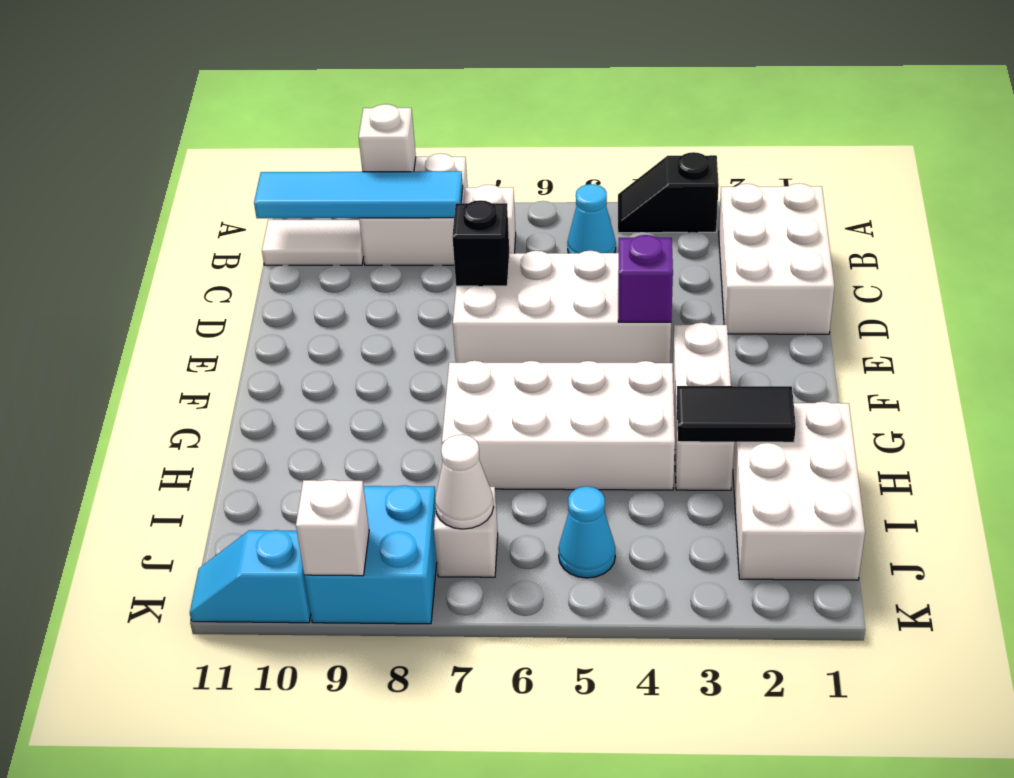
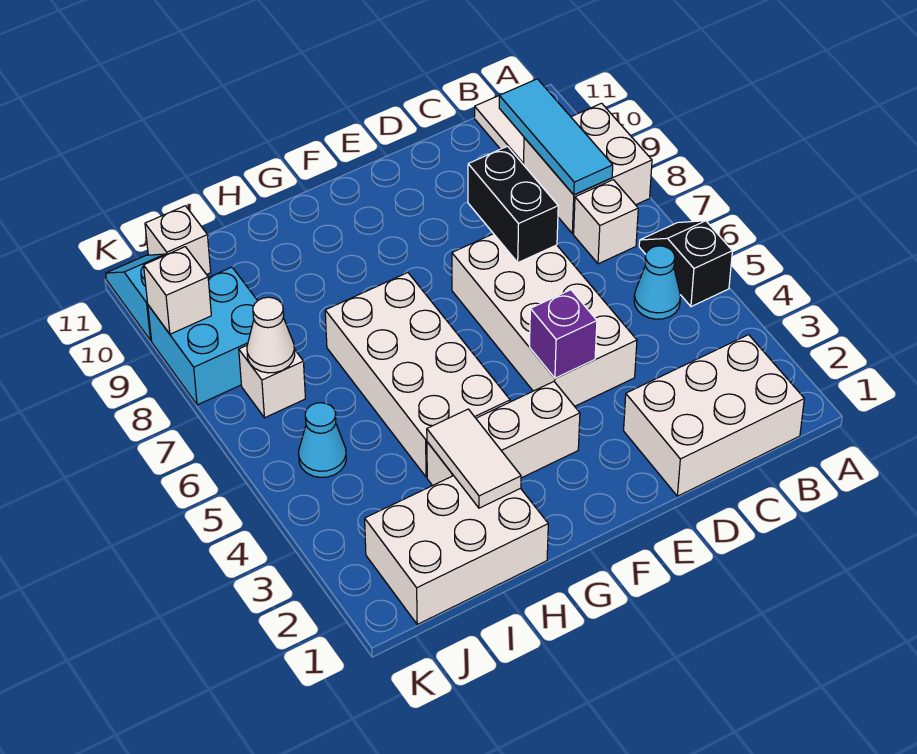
black slope A3:A4 level 1 top 3 -> black slope A5:A6 level 1 top 5
white brick A9 level 2 -> white brick J11 level 1
cyan tile B8:B11 level 2 -> cyan tile B8:B10 level 2
black brick D7 level 2 -> black brick D7:D8 level 2
black tile H2:H3 level 2 -> white tile H2:H3 level 2

